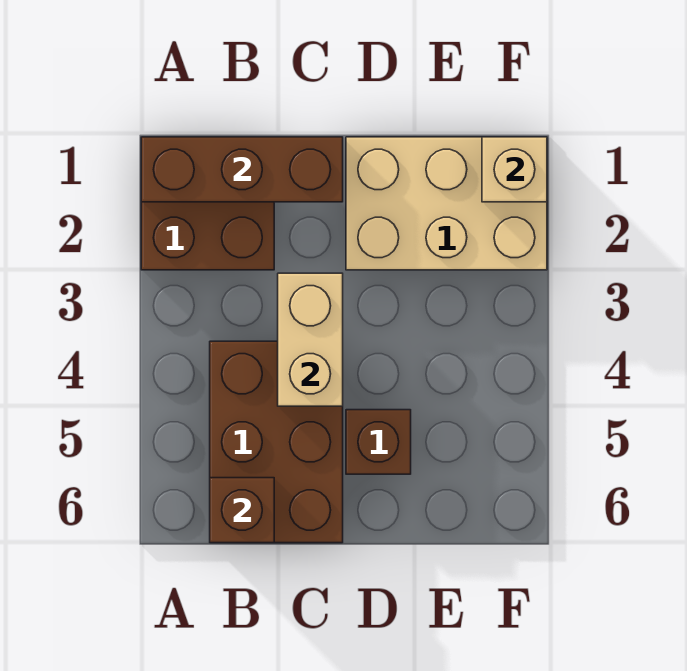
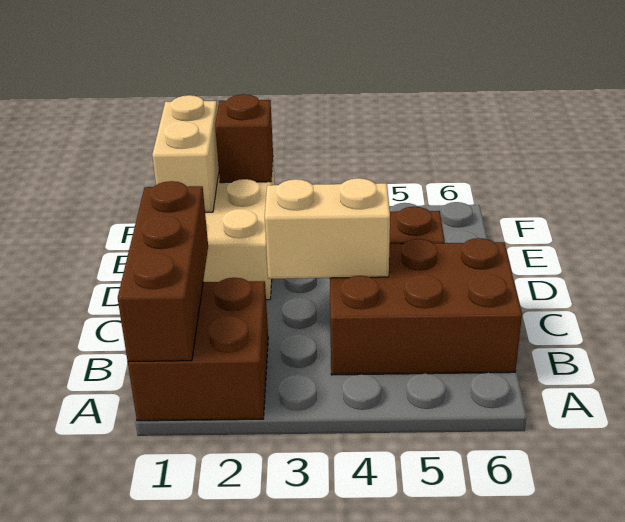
brown brick B6 level 2 -> brown brick F2 level 2
tan brick F1 level 2 -> tan brick E1:F1 level 2

